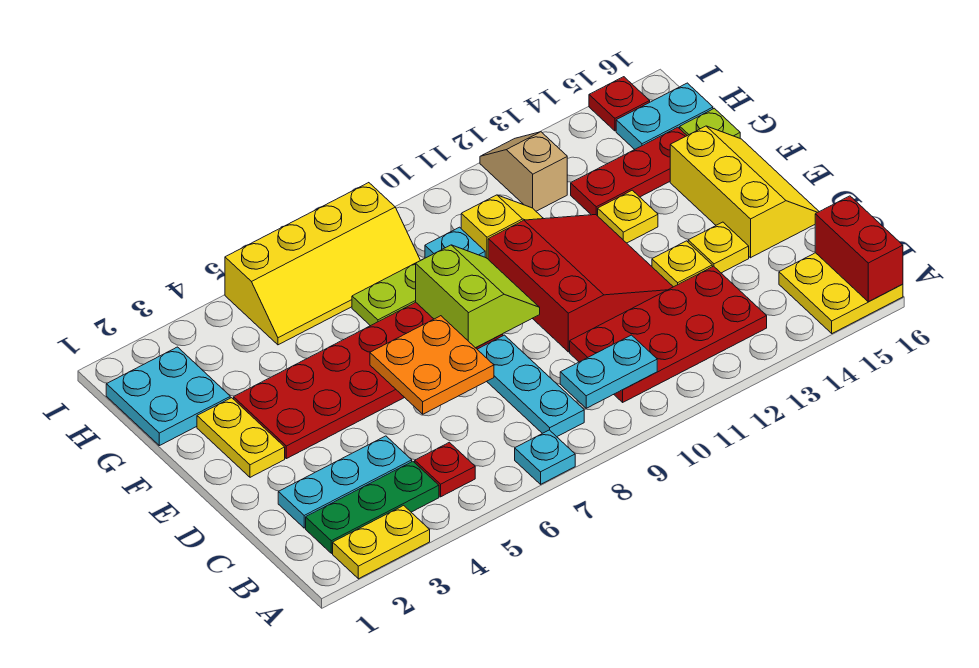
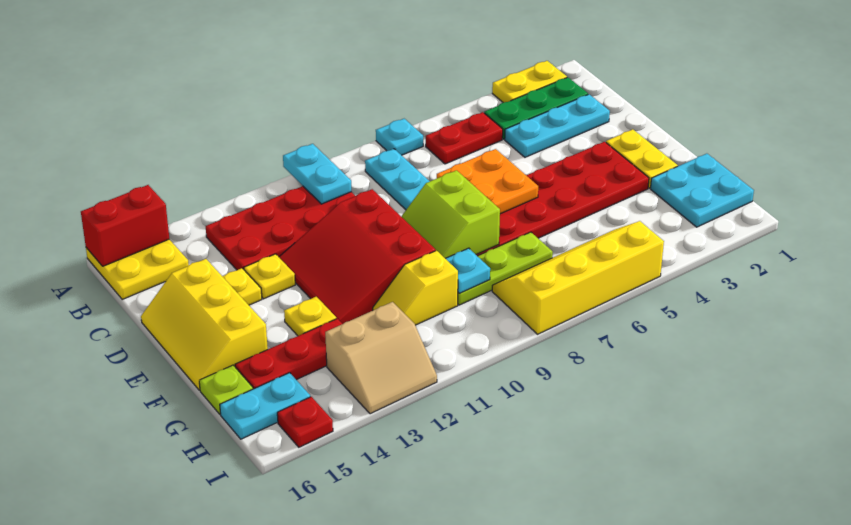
red brick A16:B16 level 2 -> red brick A15:A16 level 2
red plate B5 level 1 -> red plate B5:B6 level 1
cyan plate B9:B10 level 2 -> cyan plate A10:B10 level 2
tan slope H12:I12 level 1 top H -> tan slope H12:I13 level 1 top H

